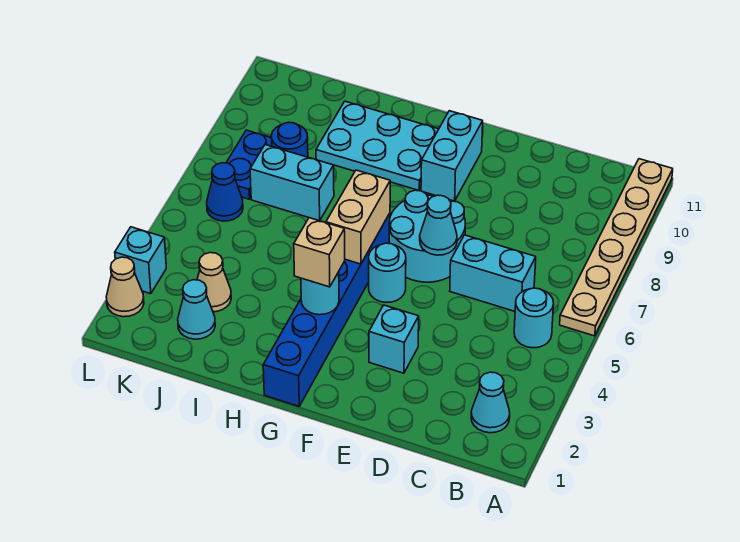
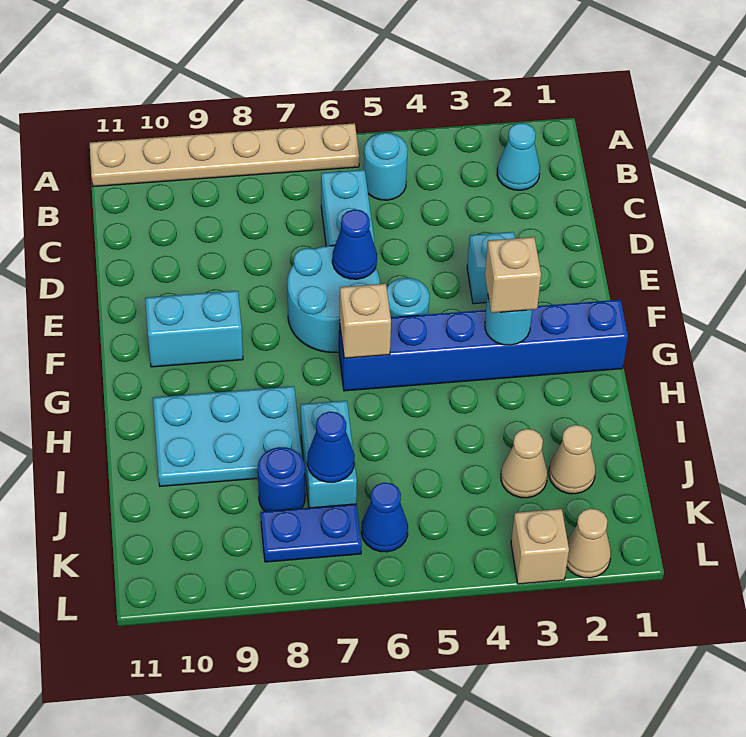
cyan cone E6 level 2 -> blue cone E6 level 2
tan brick G5:G6 level 2 -> tan brick G6 level 2
cyan plate G9:I10 level 1 -> cyan plate H8:I10 level 1
cyan cone J2 level 1 -> tan cone J2 level 1
none -> blue cone J7 level 2
cyan brick L3 level 1 -> tan brick L3 level 1

